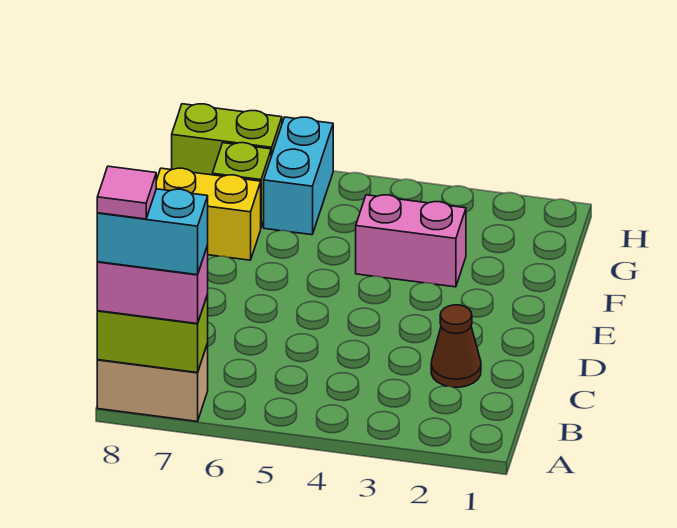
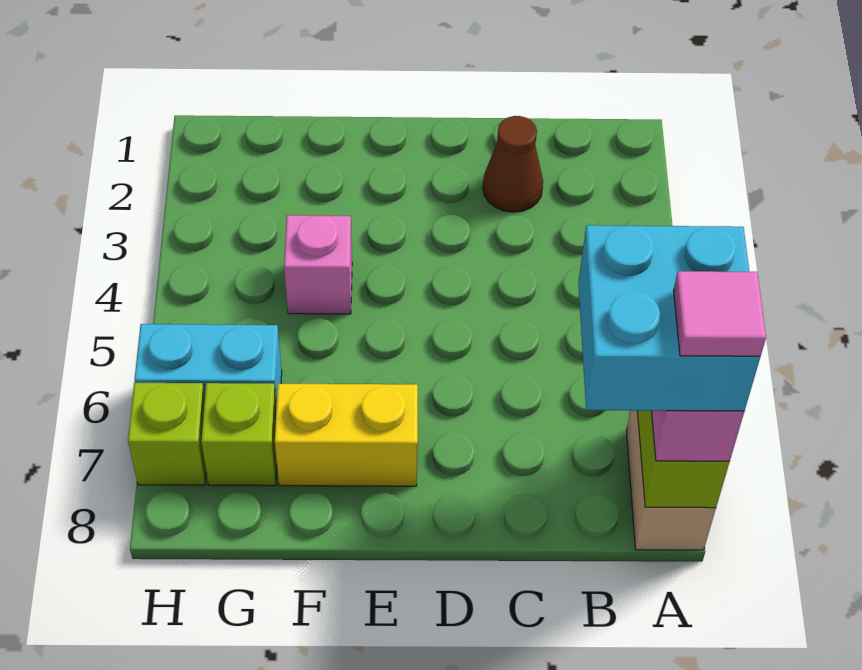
cyan brick A7:A8 level 4 -> cyan brick A7:B8 level 4
pink brick F3:F4 level 1 -> pink brick F4 level 1
yellow brick F7:F8 level 1 -> yellow brick E7:F7 level 1
lime brick H7:H8 level 1 -> lime brick H7 level 1

